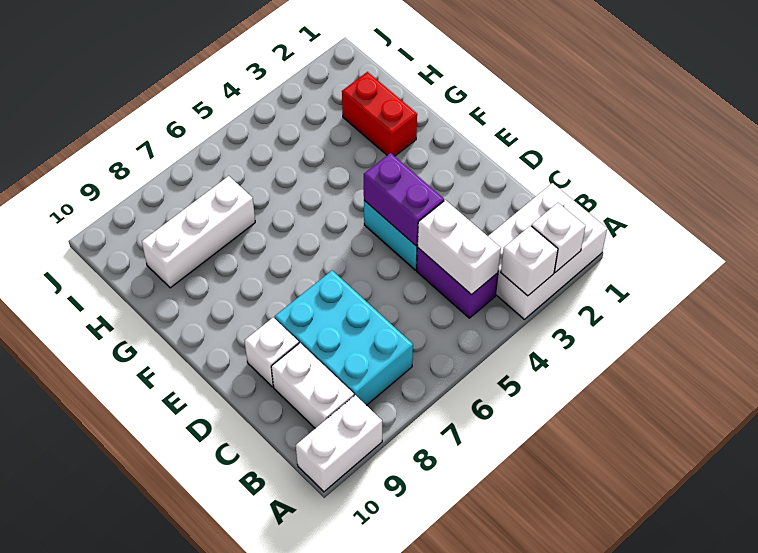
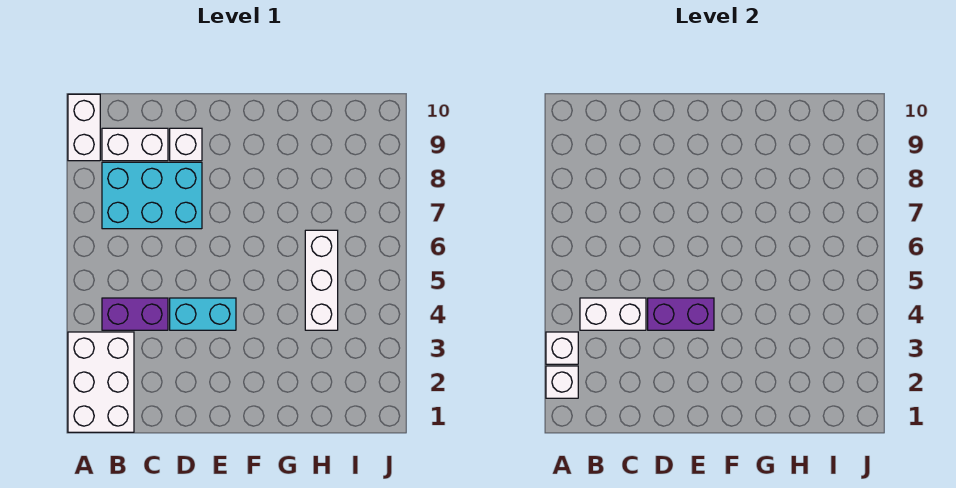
red brick G2:H2 level 1 -> none
white brick H7:H9 level 1 -> white brick H4:H6 level 1

